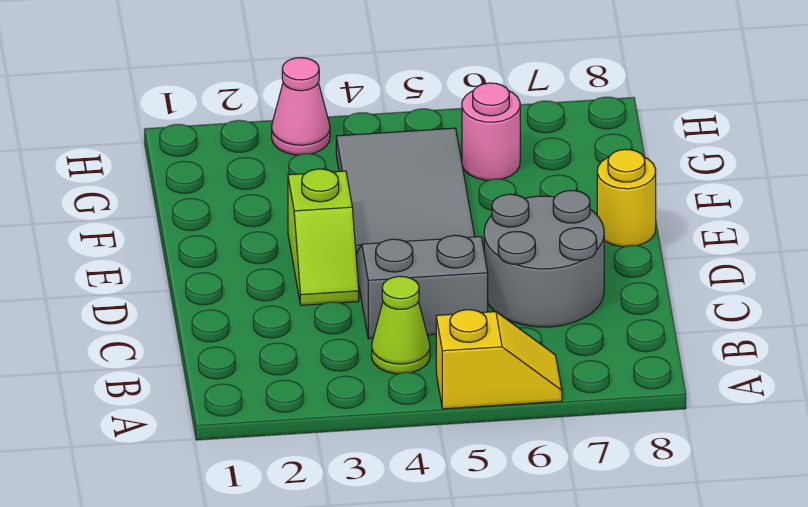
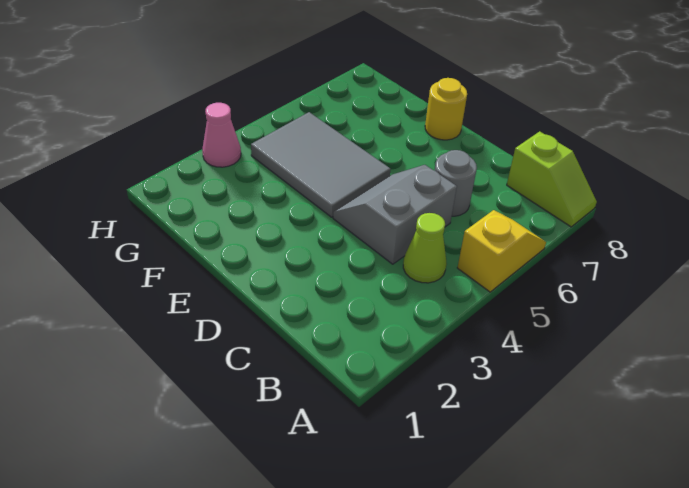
grey round brick C6:D7 level 1 -> grey round brick C6 level 1
lime slope D3:E3 level 1 top E -> lime slope A8:B8 level 1 top B
pink round brick G6 level 1 -> none

